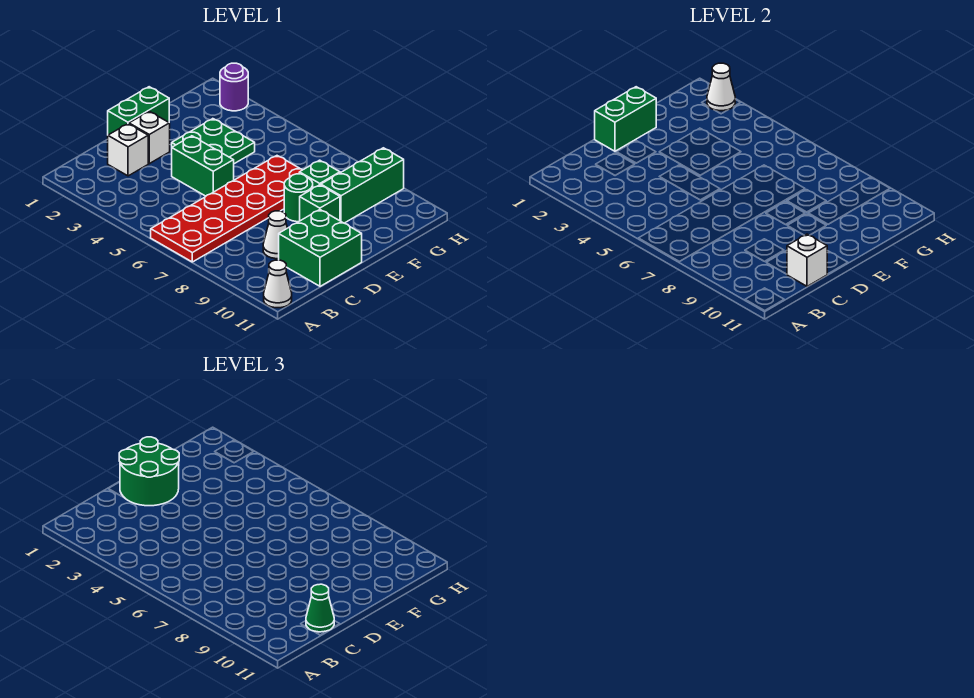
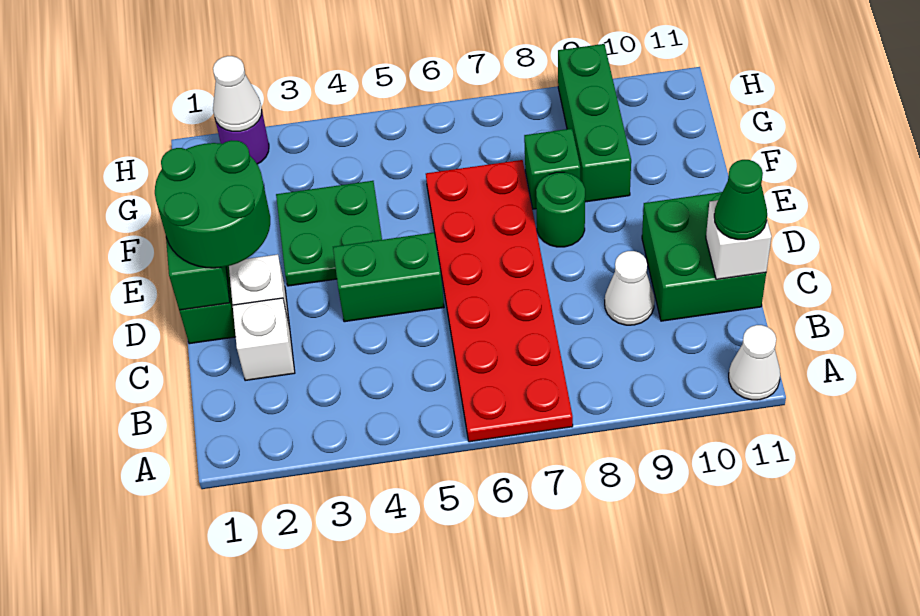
green brick E9 level 1 -> none

